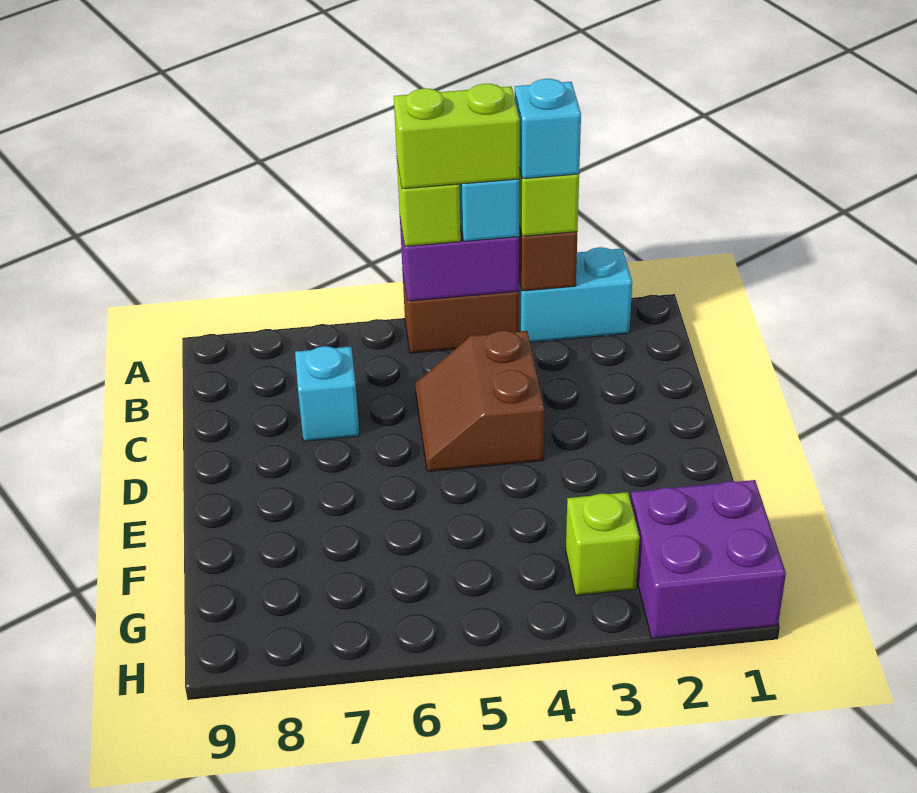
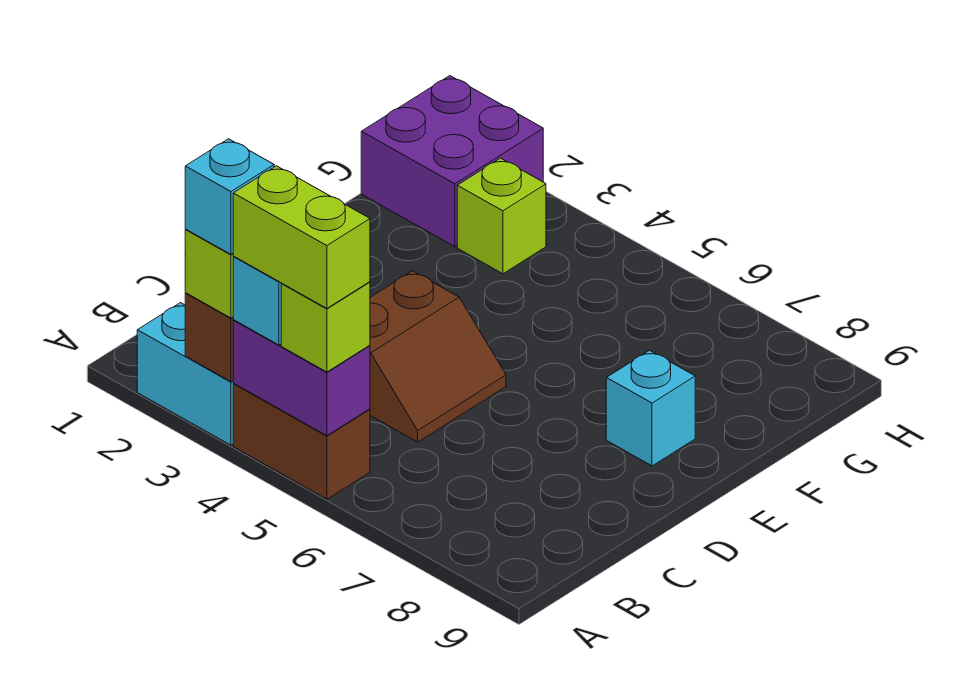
cyan brick C7 level 1 -> cyan brick E8 level 1

